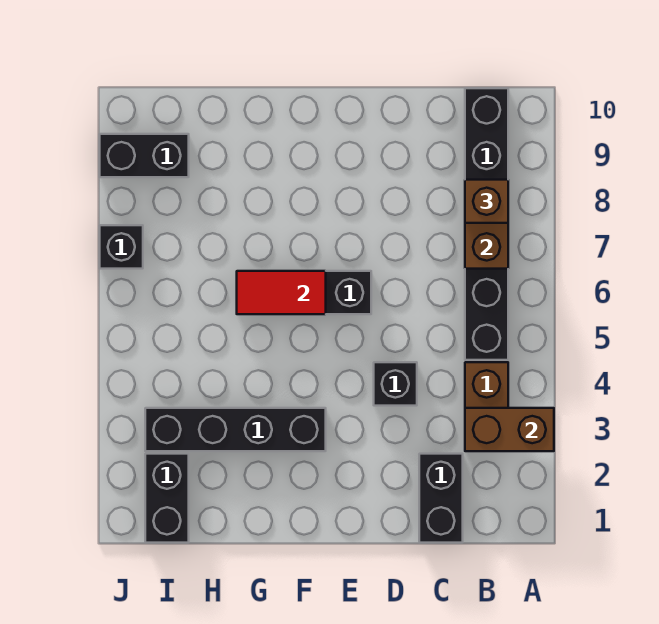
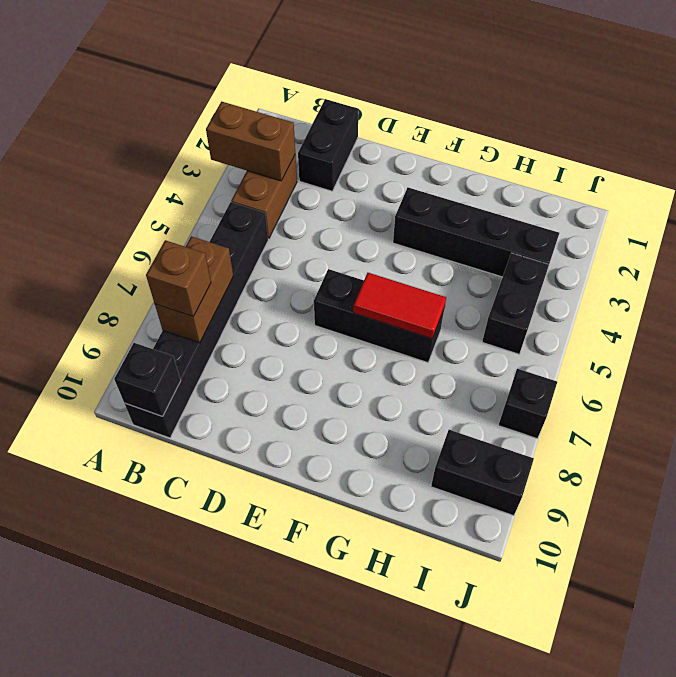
black brick D4 level 1 -> black brick B10 level 2
black brick I1:I2 level 1 -> black brick I4:I5 level 1

